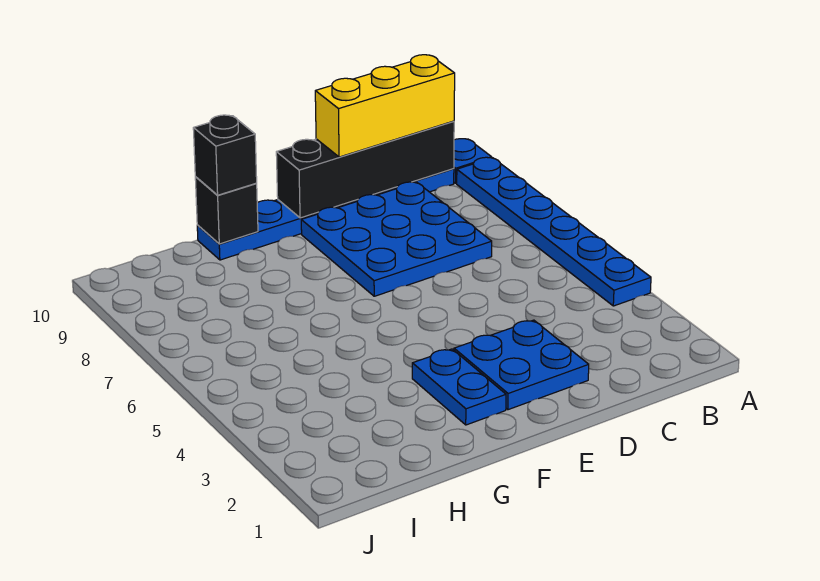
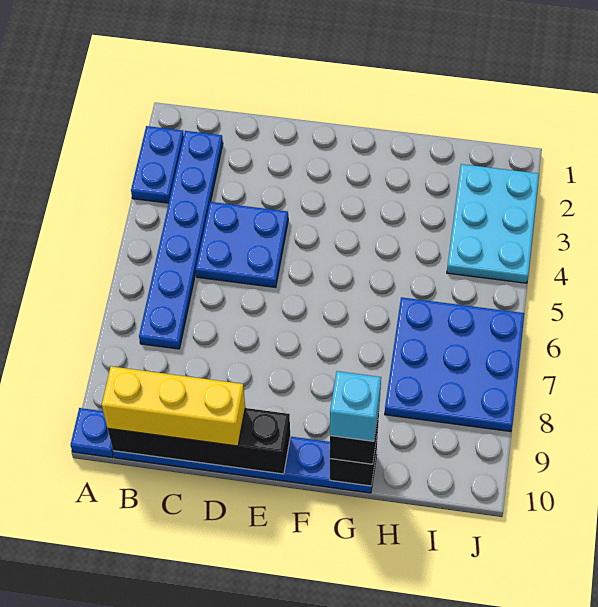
blue plate A4:A9 level 1 -> blue plate B2:B7 level 1
blue plate C7:E9 level 1 -> blue plate H6:J8 level 1
blue plate D2:E3 level 1 -> blue plate C4:D5 level 1
blue plate F2:F3 level 1 -> blue plate A2:A3 level 1
none -> cyan brick G10 level 4
none -> cyan plate I2:J4 level 1

